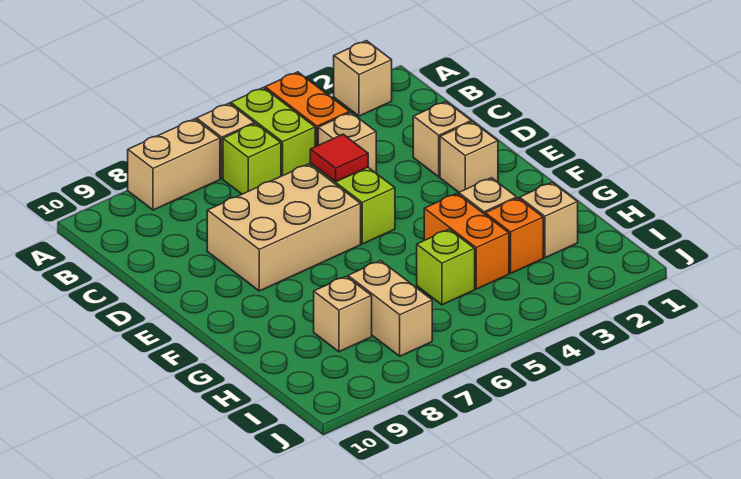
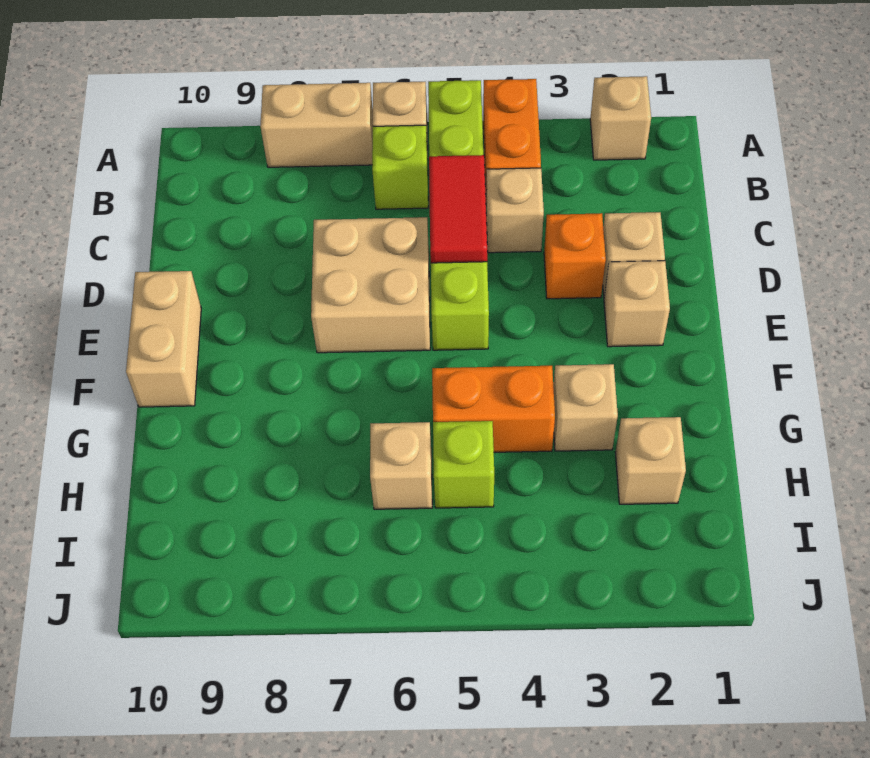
red tile D5 level 2 -> red tile C5:D5 level 2
tan brick D6:E8 level 1 -> tan brick D6:E7 level 1
orange brick G4:H4 level 1 -> orange brick G4:G5 level 1
orange brick H3 level 1 -> orange brick D3 level 1
tan brick H7:I7 level 1 -> tan brick E10:F10 level 1
tan brick H8 level 1 -> tan brick H6 level 1

